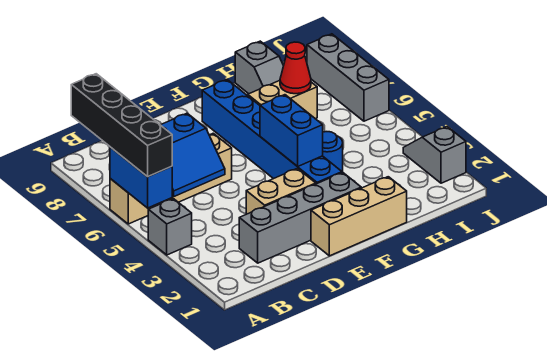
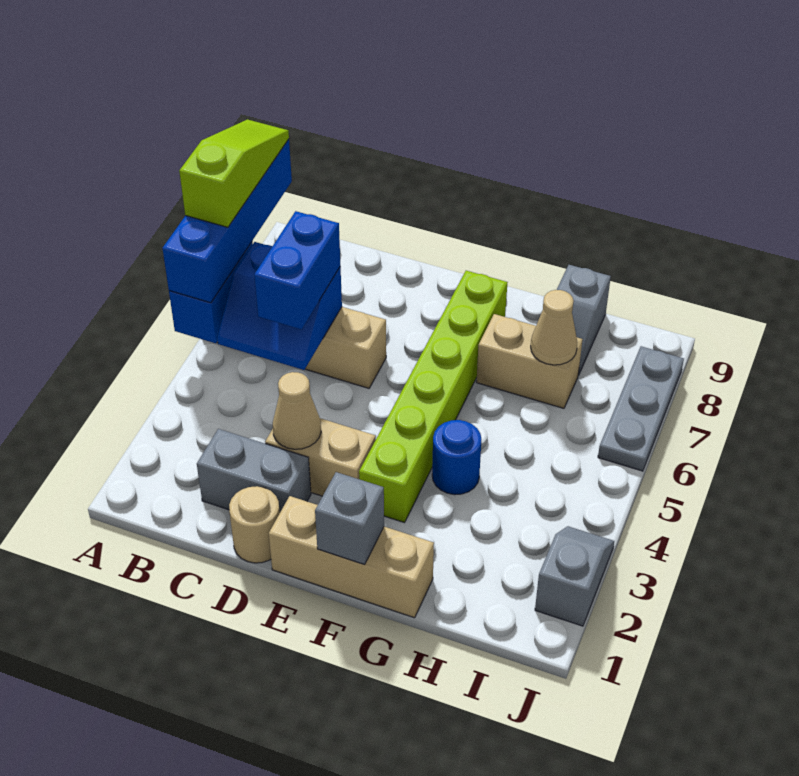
grey brick A4 level 1 -> grey brick F1 level 2
black brick A5:A8 level 3 -> blue brick A5:A8 level 3
none -> lime slope A6:A8 level 4 top 6
grey brick C2:F2 level 1 -> grey brick C2:D2 level 1
none -> tan round brick D1 level 1
none -> tan cone D3 level 2
blue brick F3:F8 level 1 -> lime brick F3:F8 level 1
blue brick F4:F5 level 2 -> blue brick C5:C6 level 3
red cone H7 level 2 -> tan cone H7 level 2
grey brick J6:J8 level 1 -> grey plate J6:J8 level 1

